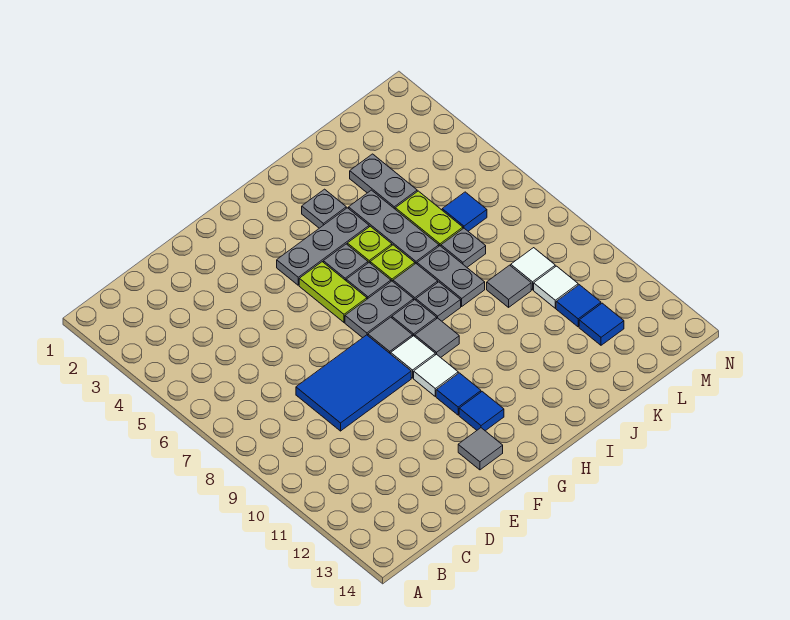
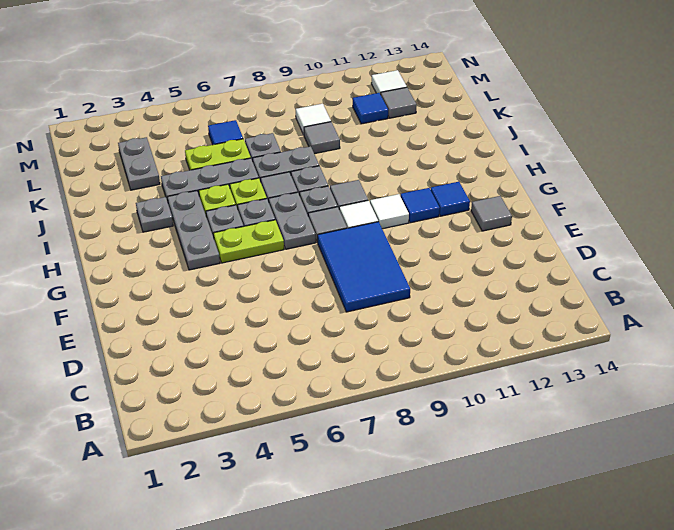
grey plate K3:K4 level 1 -> grey plate K3:L3 level 1
white tile L10 level 1 -> white tile M12 level 1
blue tile L12 level 1 -> grey tile L12 level 1

